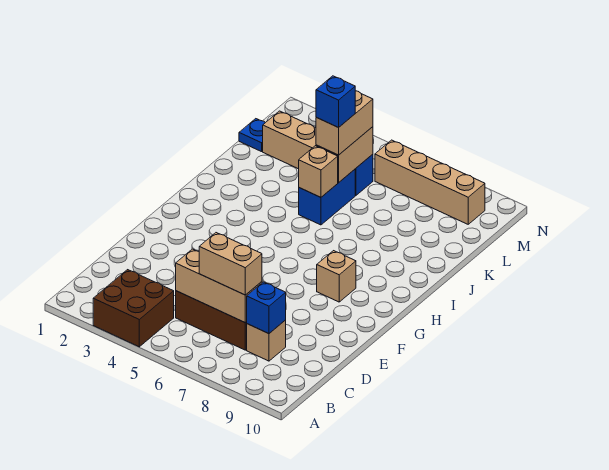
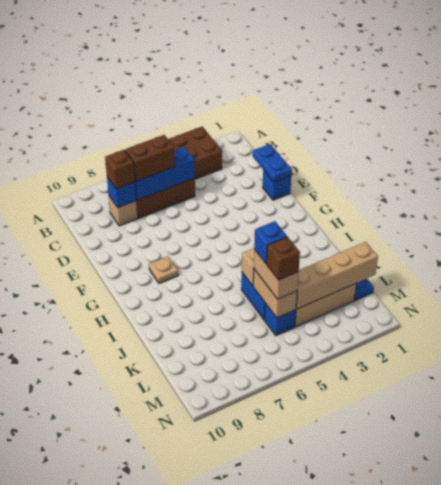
tan brick C5:C7 level 2 -> blue brick C5:C7 level 2
tan brick C6:C7 level 3 -> brown brick C6:C7 level 3
none -> brown brick C8 level 3
none -> blue plate D1:E1 level 2
none -> blue brick E1 level 1
tan brick G8 level 1 -> tan plate G8 level 1
none -> brown brick L5 level 4
tan brick M6:M9 level 1 -> tan brick L1:L4 level 2

